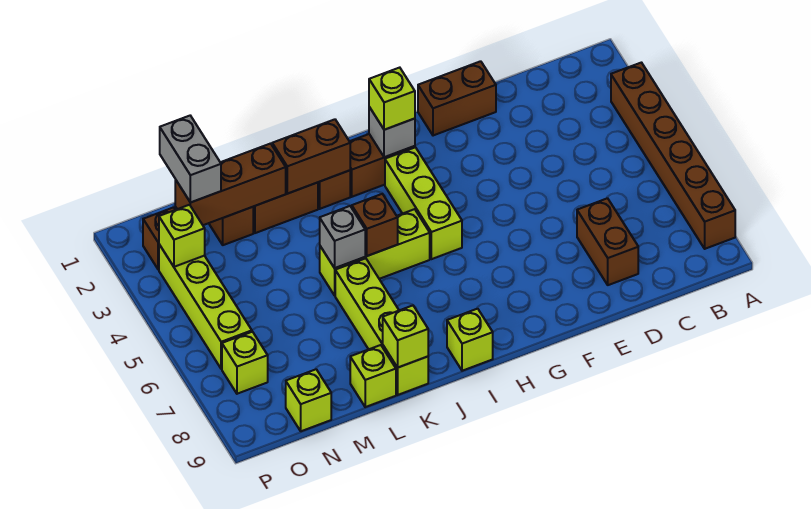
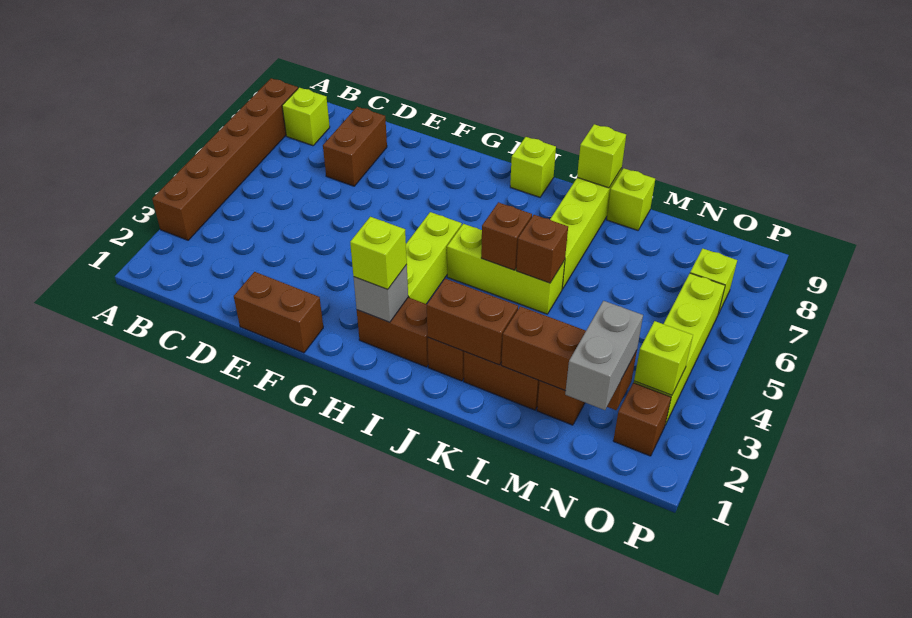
grey brick K5 level 2 -> brown brick K5 level 2
lime brick N9 level 1 -> lime brick B8 level 1

